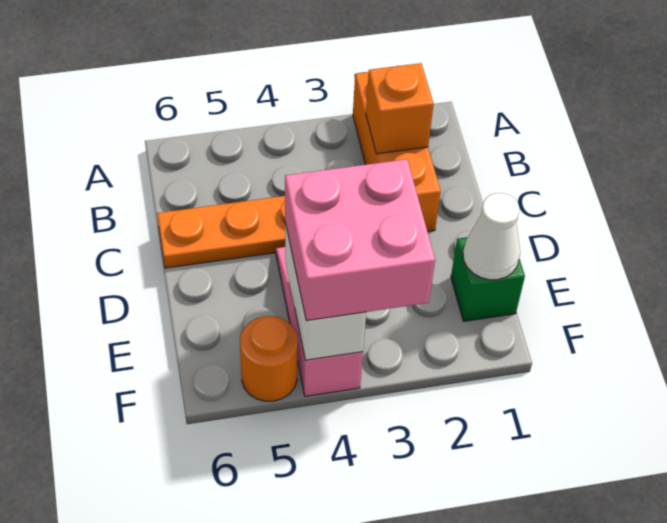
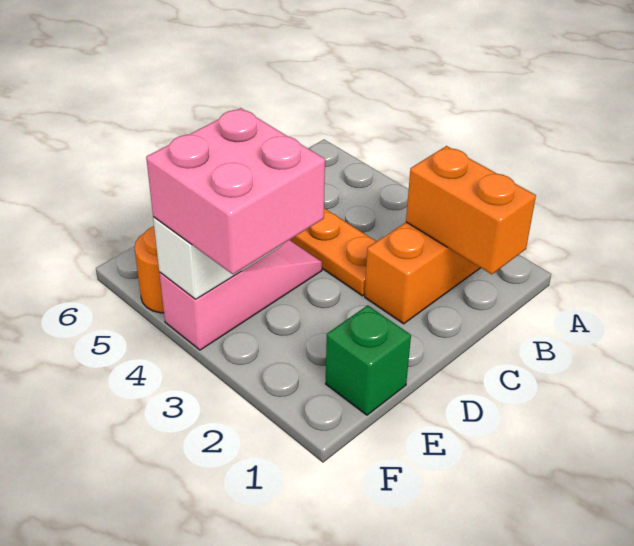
orange brick B2 level 2 -> orange brick B1:B2 level 2
white cone E1 level 2 -> none

